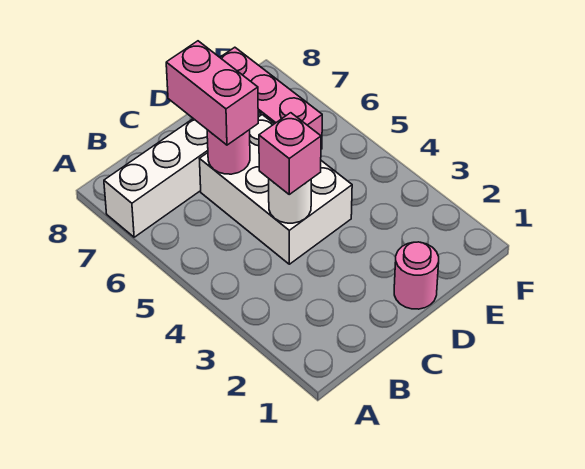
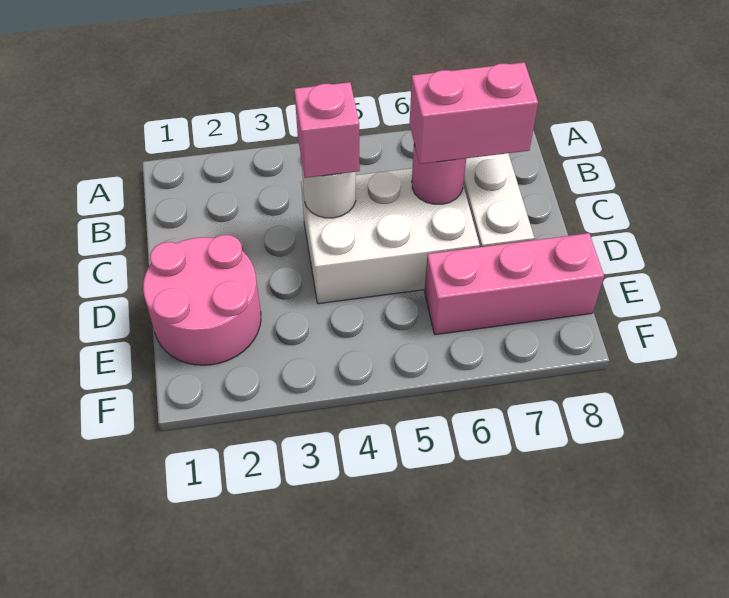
pink round brick D1 level 1 -> pink round brick D1:E2 level 1

